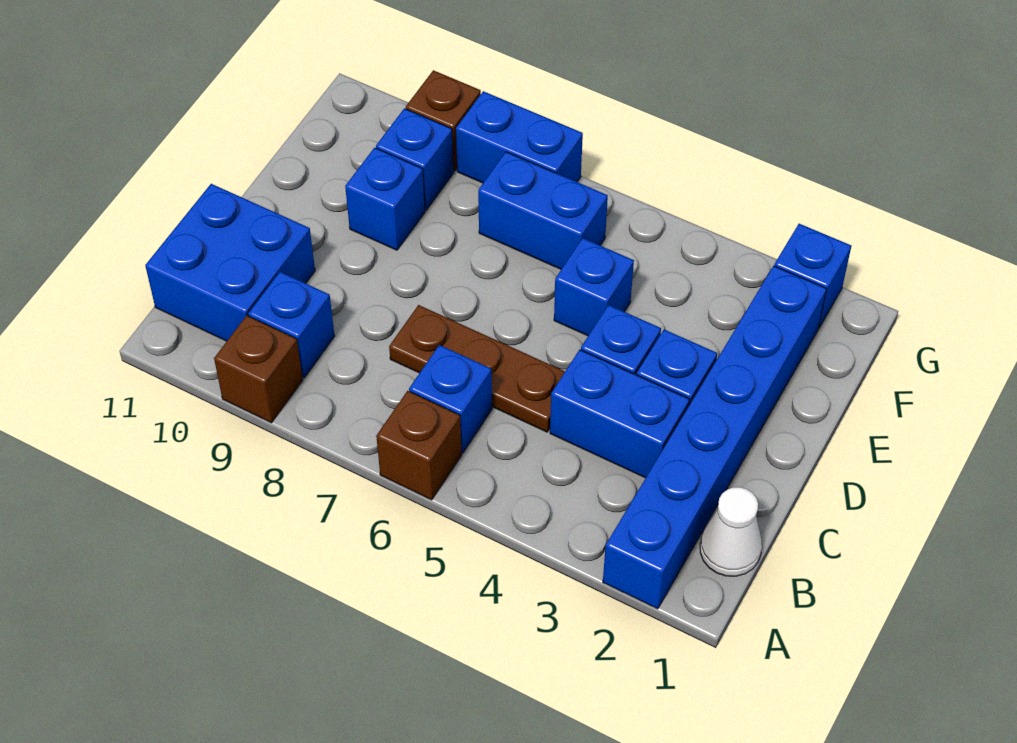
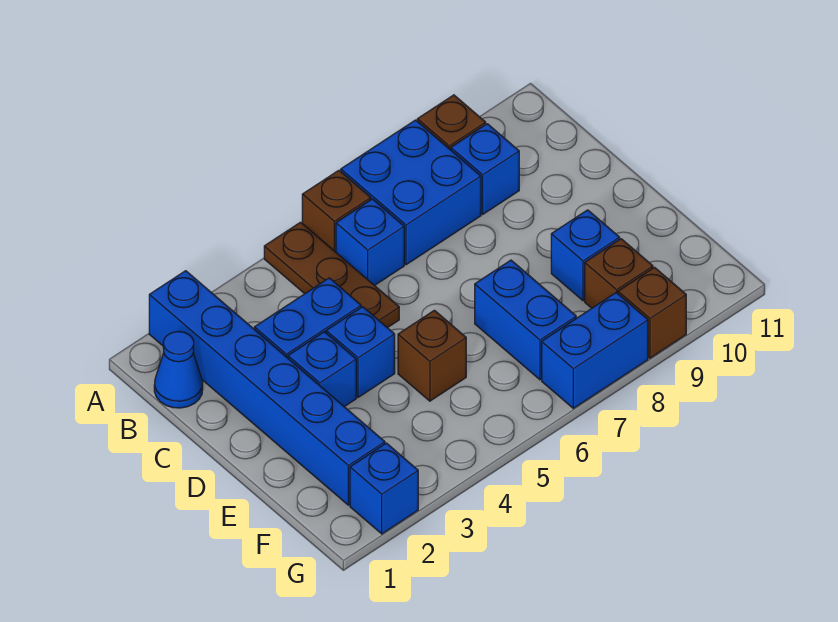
white cone B1 level 1 -> blue cone B1 level 1
blue brick B10:C11 level 1 -> blue brick A7:B8 level 1
brown plate C5:C7 level 1 -> brown plate A5:C5 level 1
blue brick E5 level 1 -> brown brick E5 level 1
blue brick F6:F7 level 1 -> blue brick E7:F7 level 1
blue brick F9 level 1 -> brown brick F9 level 1

